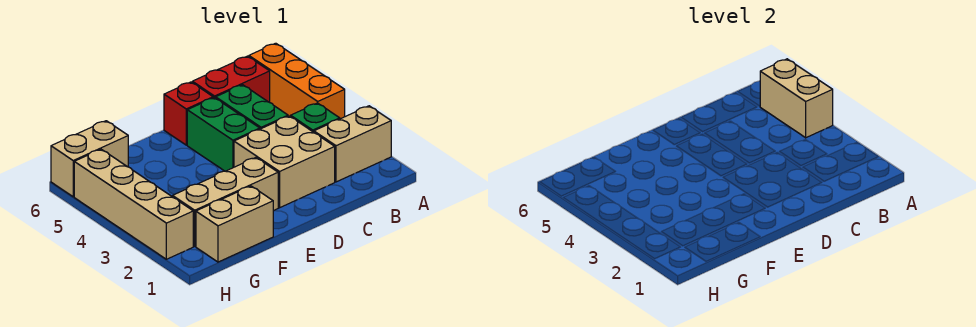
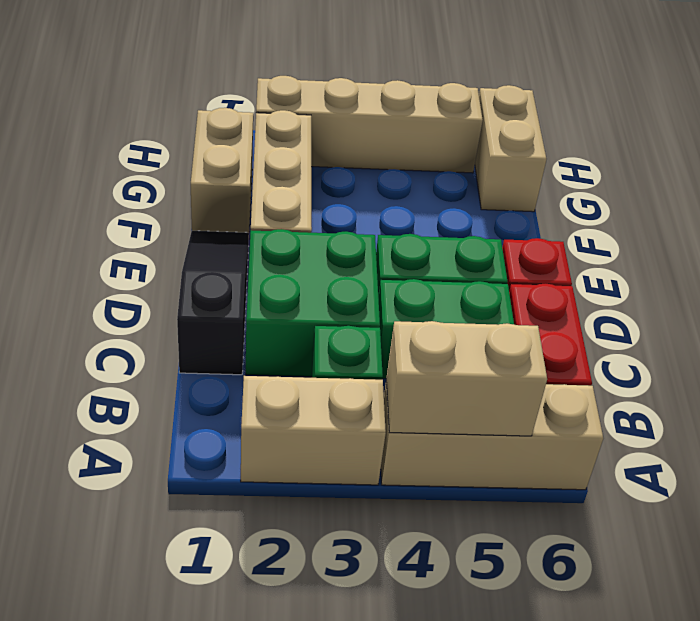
tan brick A2:B2 level 1 -> tan brick A2:A3 level 1
orange brick A4:A6 level 1 -> tan brick A4:A6 level 1
none -> black slope C1:E1 level 1 top C
tan brick C2:D3 level 1 -> green brick C2:D3 level 1

